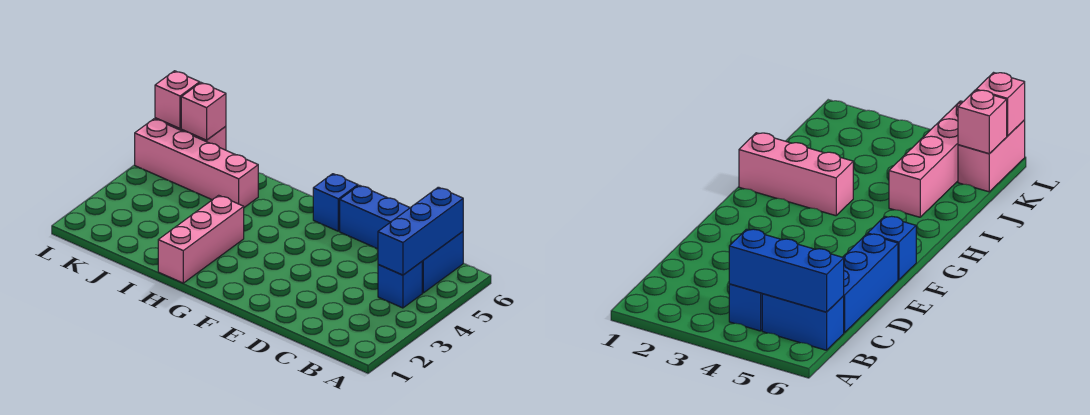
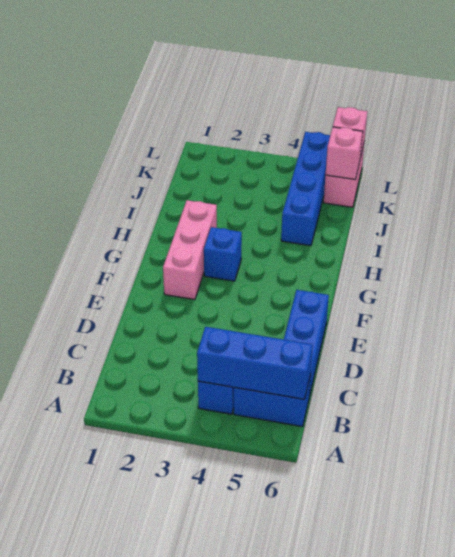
blue brick F6 level 1 -> blue brick G3 level 1
pink brick H1:H3 level 1 -> pink brick F2:H2 level 1
pink brick I5:L5 level 1 -> blue brick I5:L5 level 1

